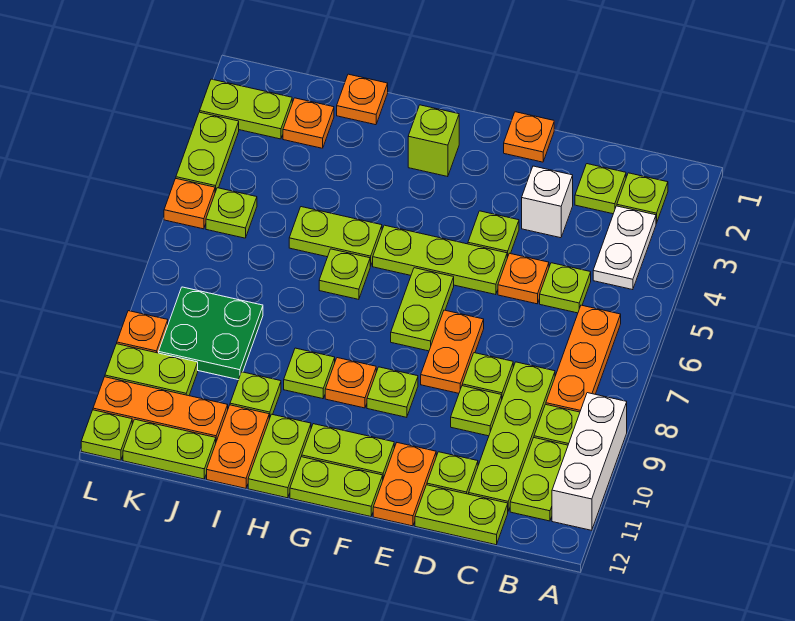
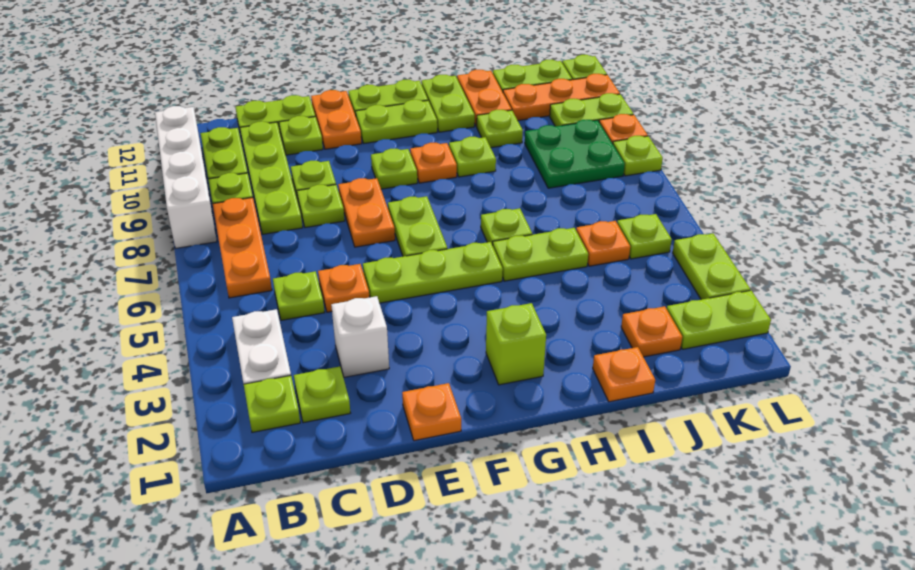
white brick A9:A11 level 1 -> white brick A8:A11 level 1
lime plate E4 level 1 -> lime plate L8 level 1
orange plate L5 level 1 -> orange plate J5 level 1

